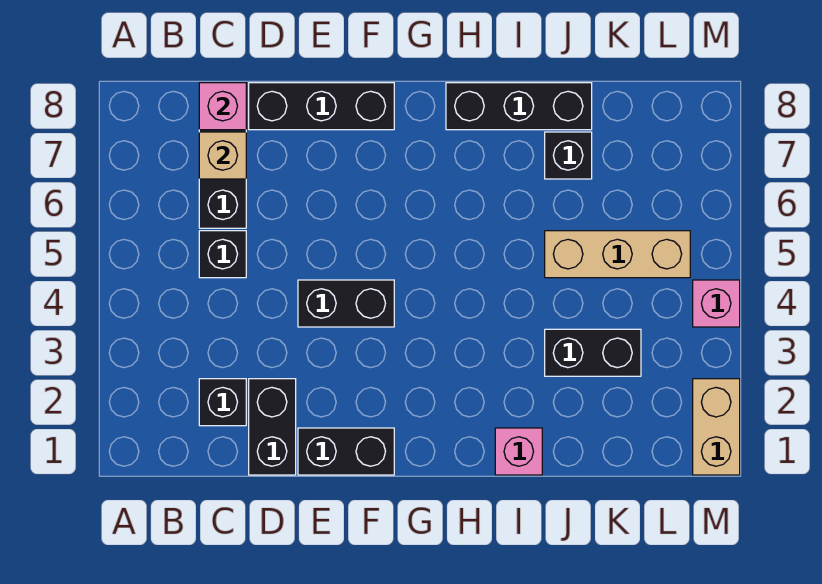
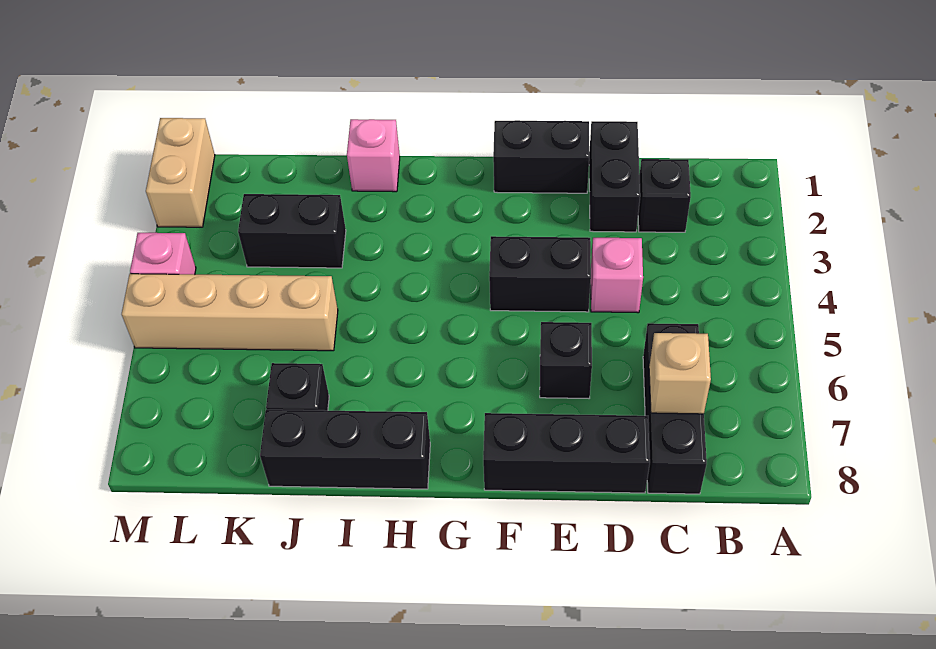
black brick C5 level 1 -> black brick E6 level 1
pink brick C8 level 2 -> pink brick D4 level 1
tan brick J5:L5 level 1 -> tan brick J5:M5 level 1

